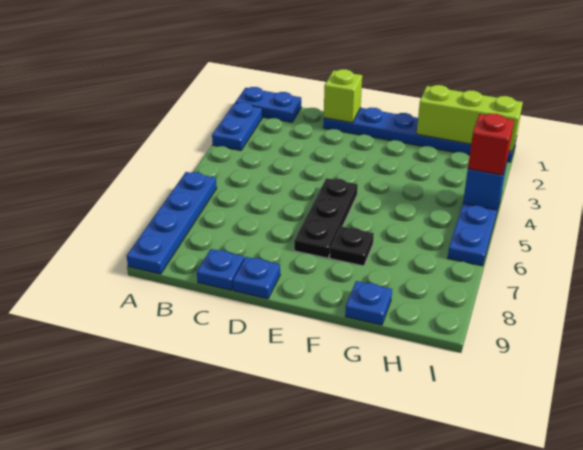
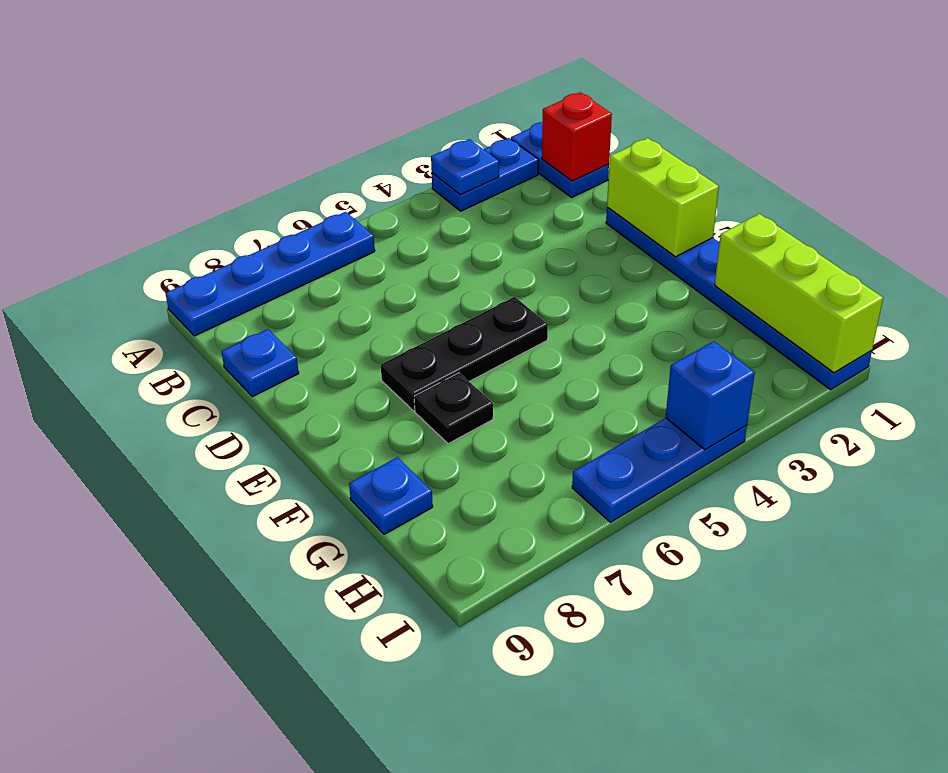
lime brick D1 level 2 -> lime brick D1:E1 level 2
blue plate D9 level 1 -> blue plate A3 level 2
red brick I4 level 3 -> red brick B1 level 2

